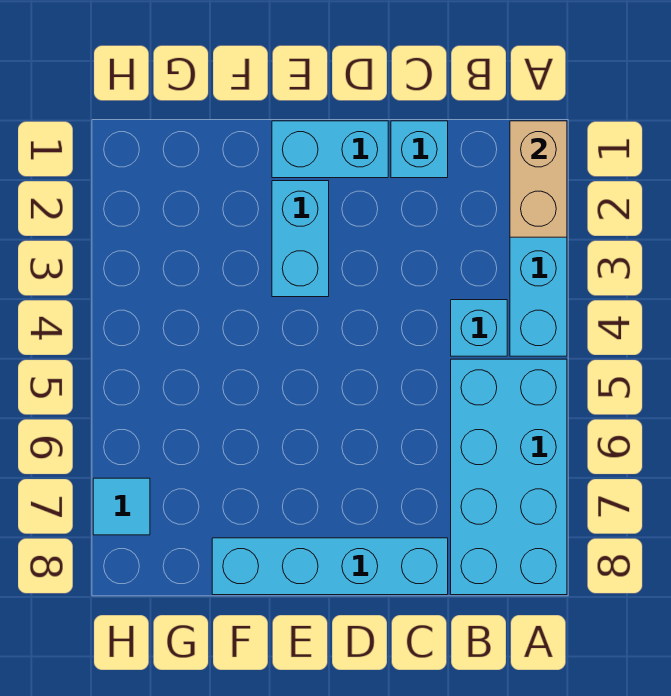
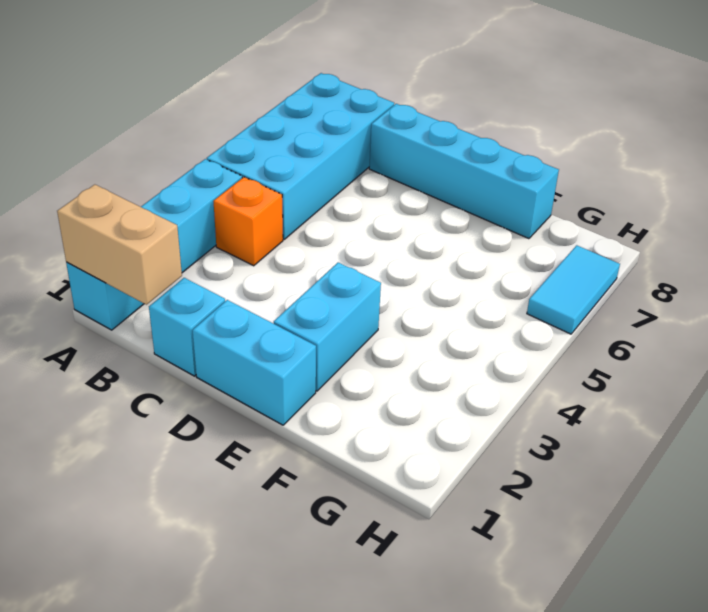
tan brick A1:A2 level 2 -> tan brick A1:B1 level 2
cyan brick B4 level 1 -> orange brick B4 level 1
cyan tile H7 level 1 -> cyan tile H6:H7 level 1

